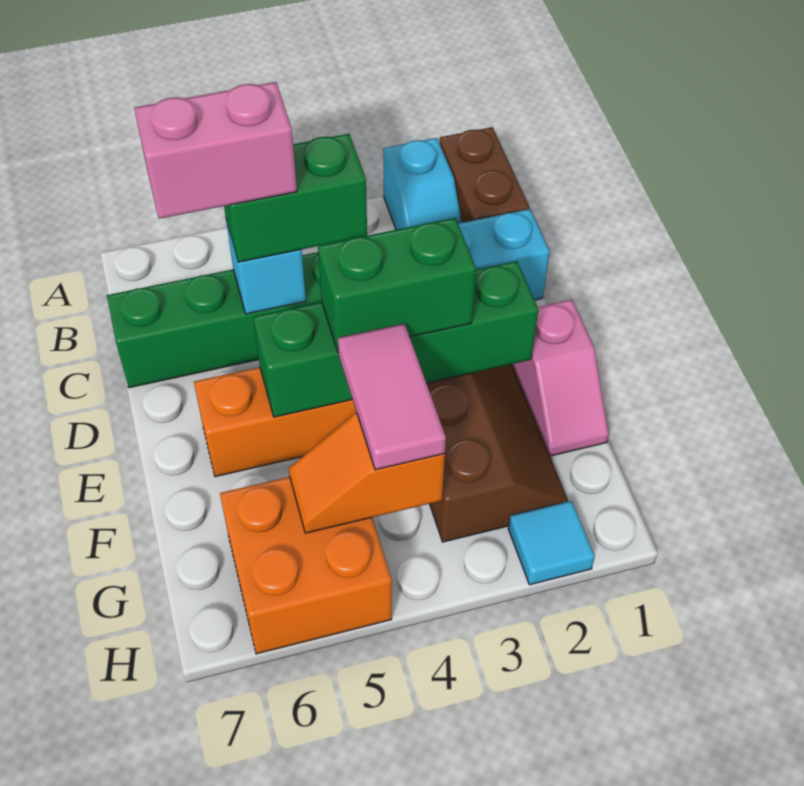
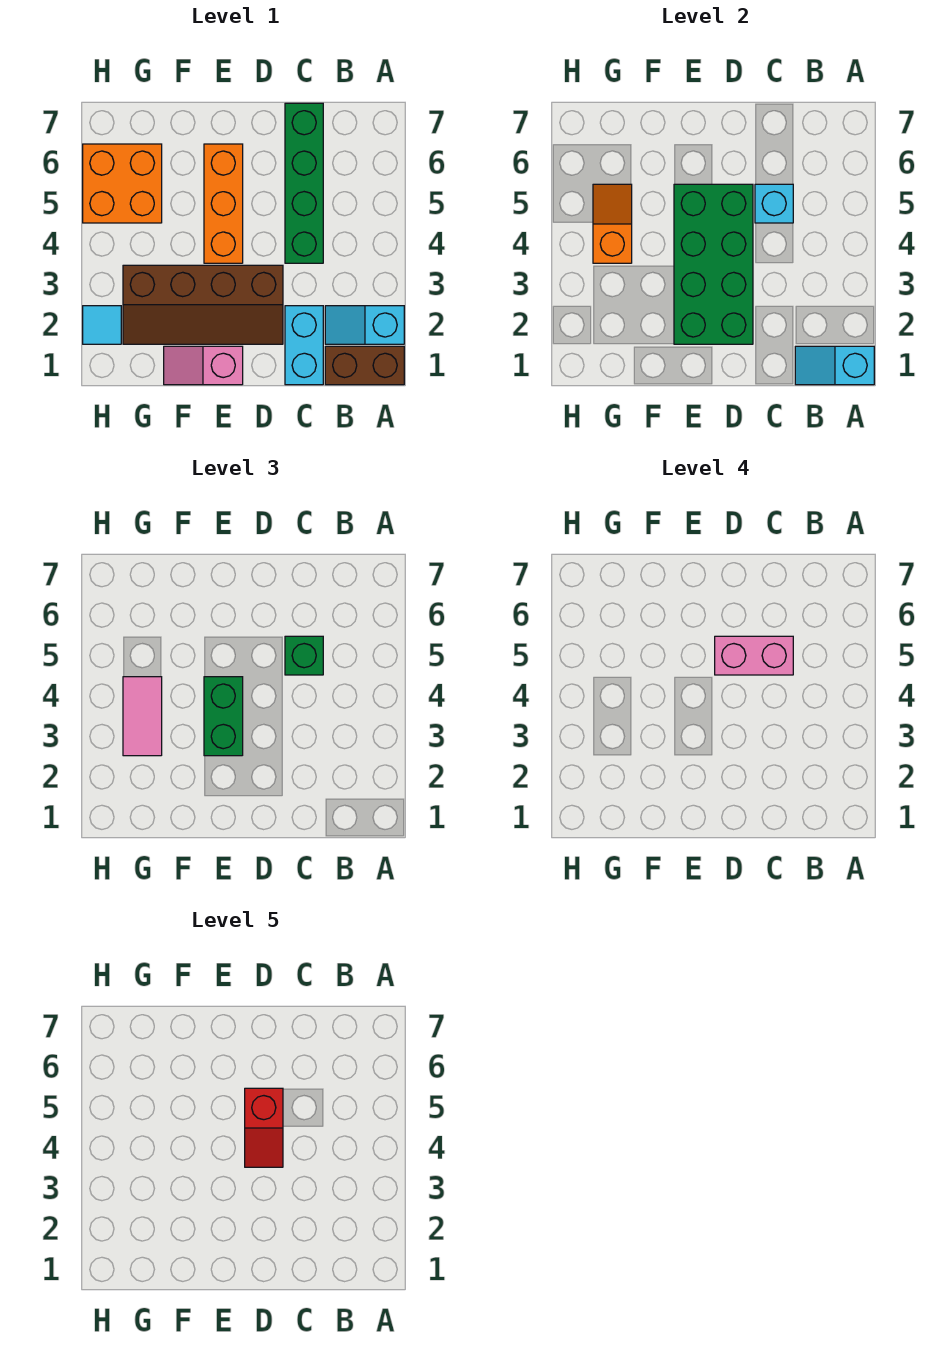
none -> cyan slope A1:B1 level 2 top A
green brick C4:C5 level 3 -> green brick C5 level 3
pink brick C5:C6 level 4 -> pink brick C5:D5 level 4
none -> red slope D4:D5 level 5 top 5
green brick E2:E5 level 2 -> green brick D2:E5 level 2
pink tile F4:G4 level 3 -> pink tile G3:G4 level 3

